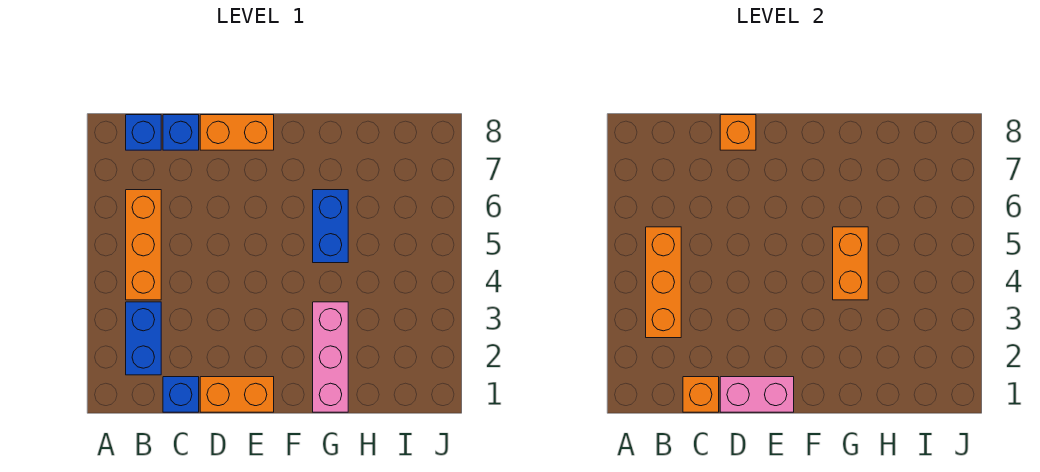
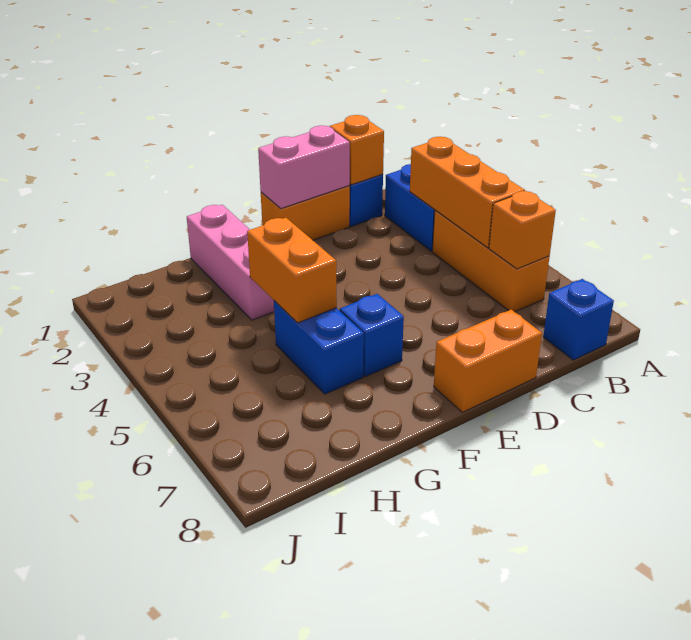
blue brick C8 level 1 -> blue brick F6 level 1
orange brick D8 level 2 -> orange brick B6 level 2

